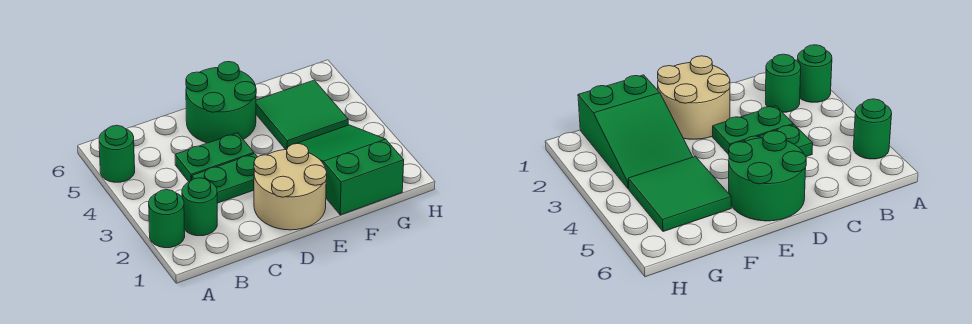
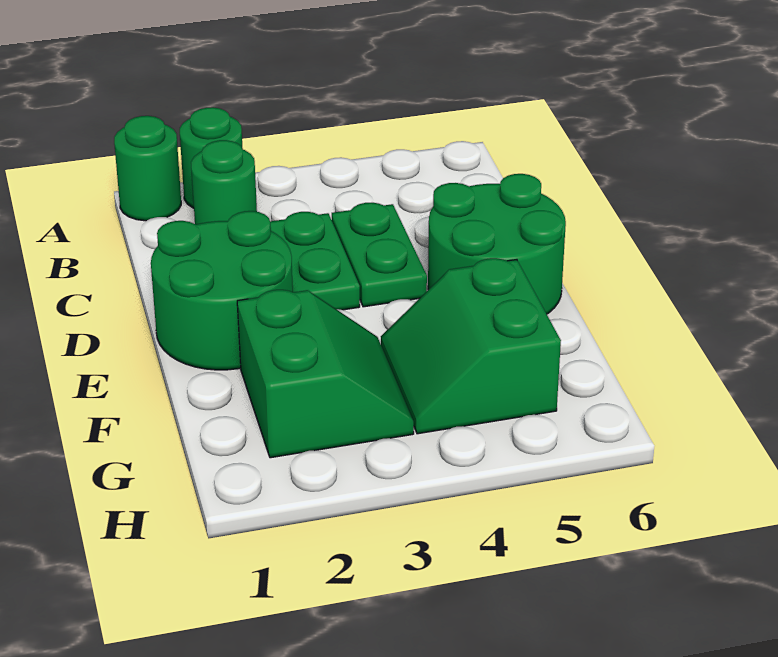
green round brick A5 level 1 -> green round brick A1 level 1
tan round brick D1:E2 level 1 -> green round brick D1:E2 level 1
green slope F1:G3 level 1 top 1 -> green slope F2:G3 level 1 top 2
green tile F4:G5 level 1 -> green slope F4:G5 level 1 top 5

